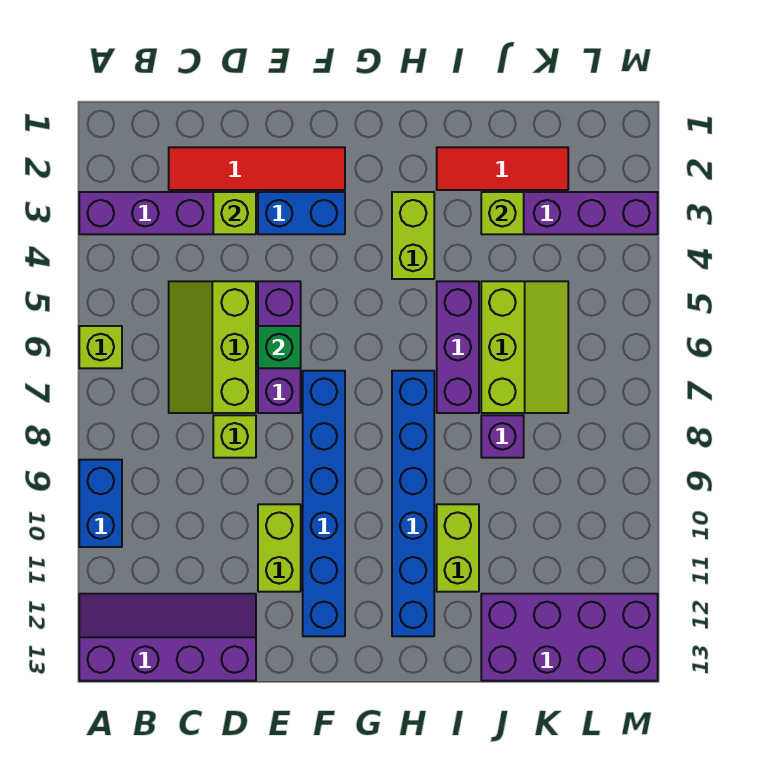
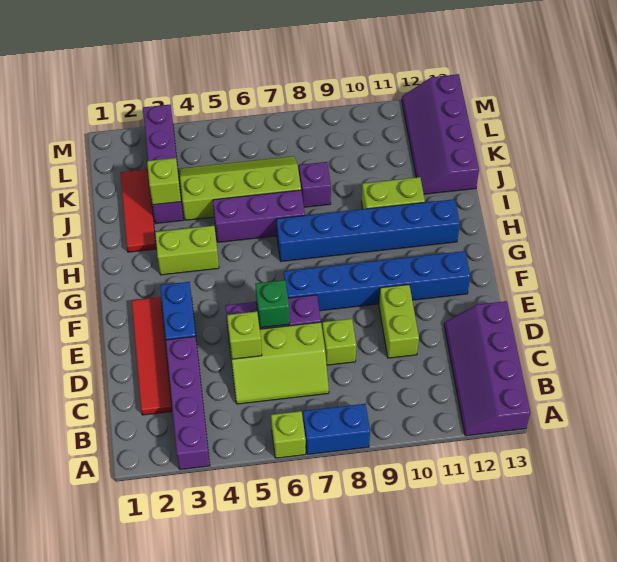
blue brick A9:A10 level 1 -> blue brick A7:A8 level 1
lime brick D3 level 2 -> lime brick D5 level 2
lime brick E10:E11 level 1 -> lime brick D10:E10 level 1
lime slope J5:K7 level 1 top J -> lime slope J4:K7 level 1 top J
purple brick J12:M13 level 1 -> purple slope J12:M13 level 1 top 13

